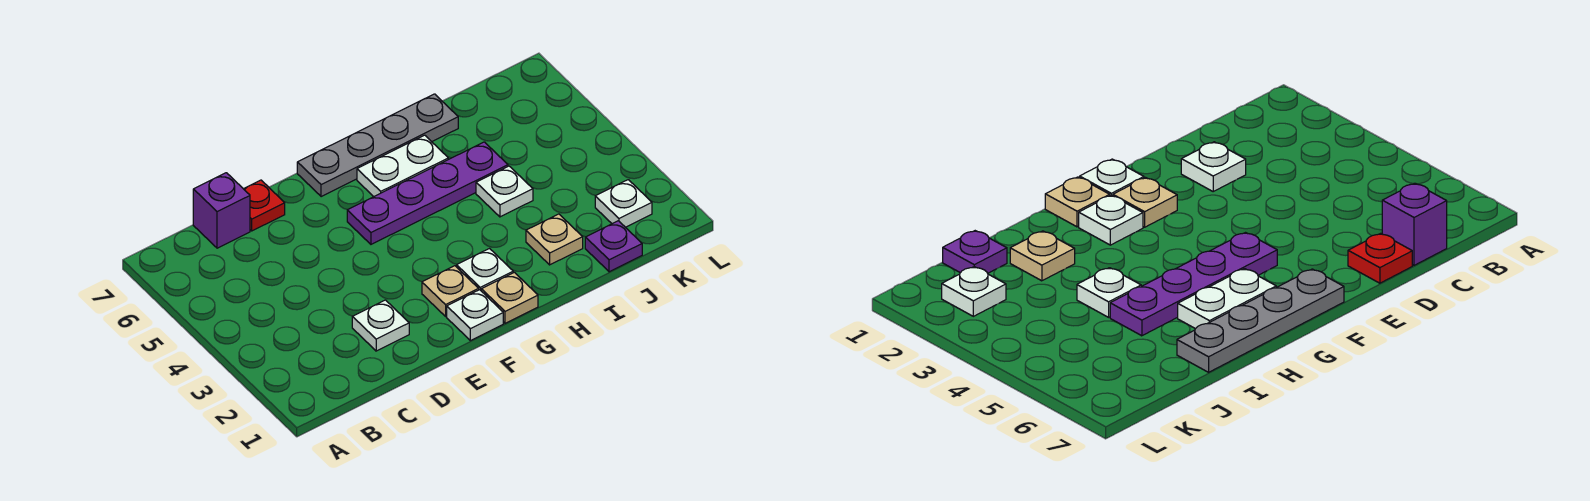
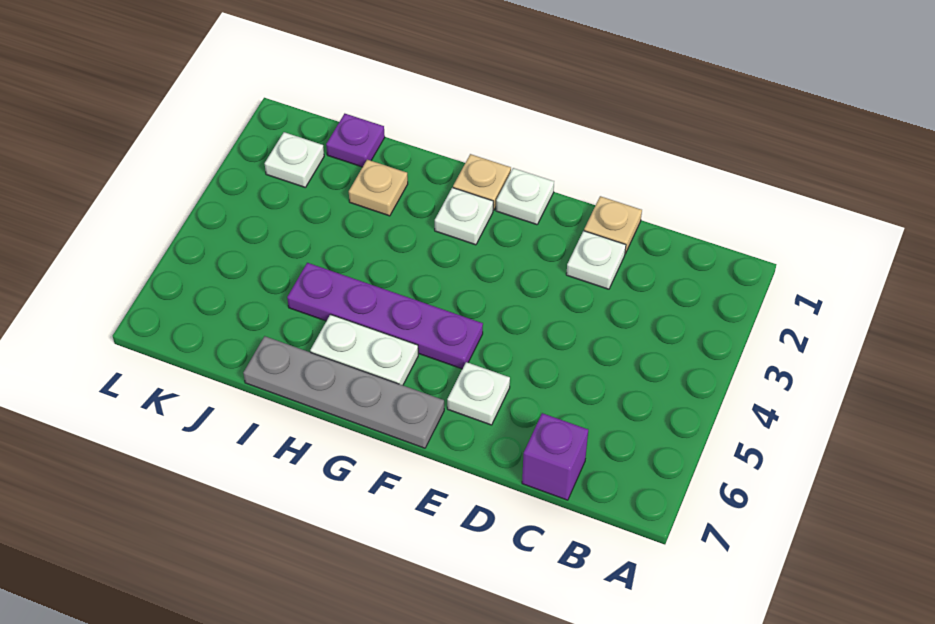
red plate D7 level 1 -> none
tan plate F2 level 1 -> tan plate D1 level 1
white plate I4 level 1 -> white plate E6 level 1

